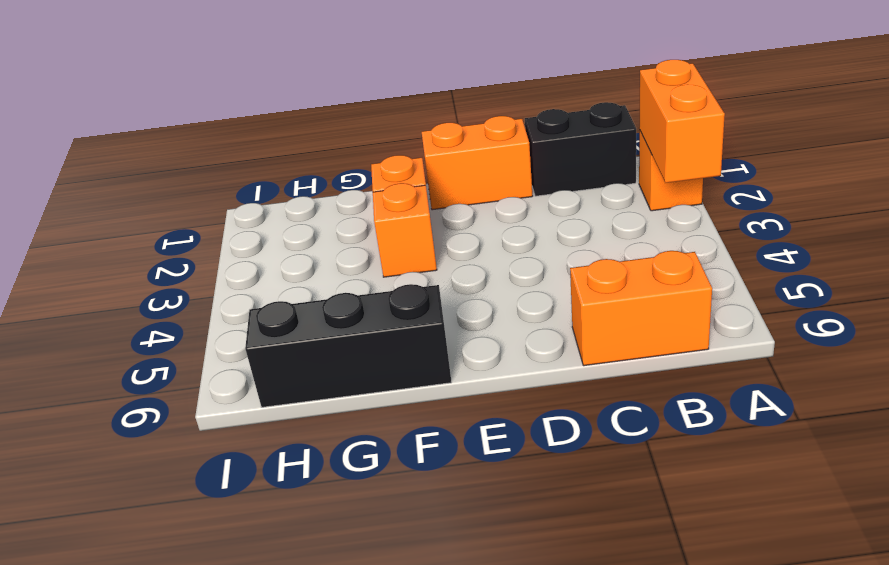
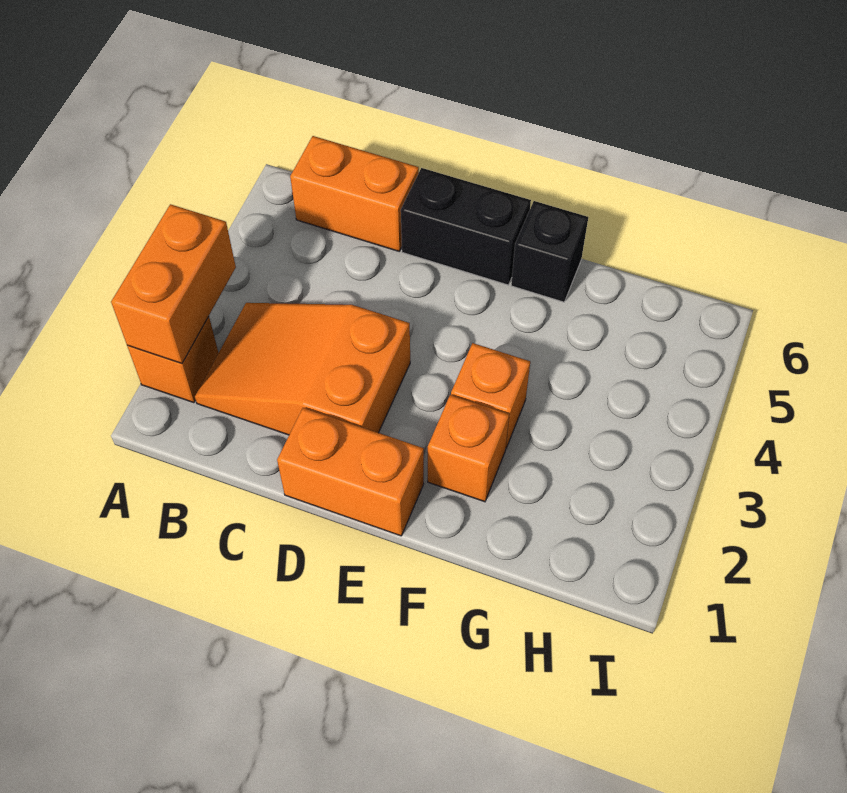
black brick B1:C1 level 1 -> black brick D6:E6 level 1
none -> orange slope B2:D3 level 1 top D
black brick F6:H6 level 1 -> black brick F6 level 1

